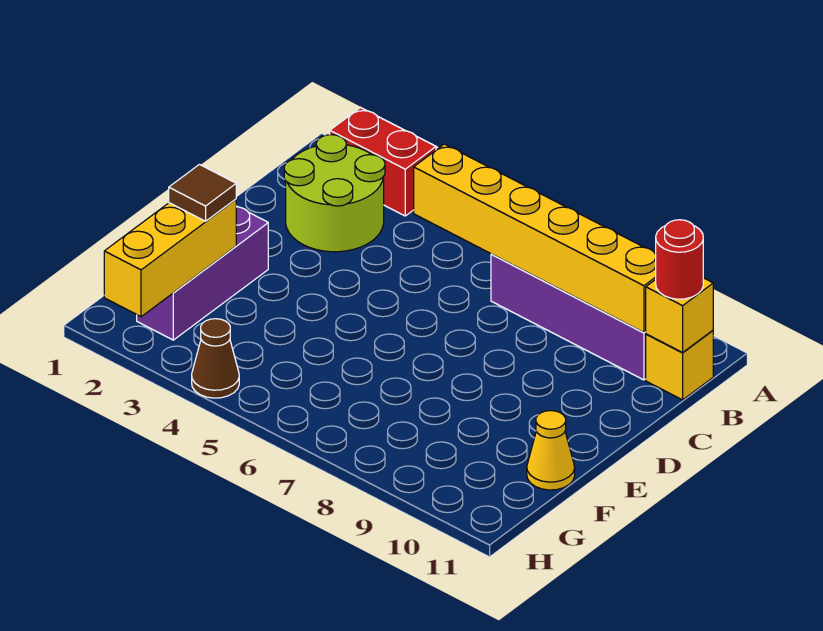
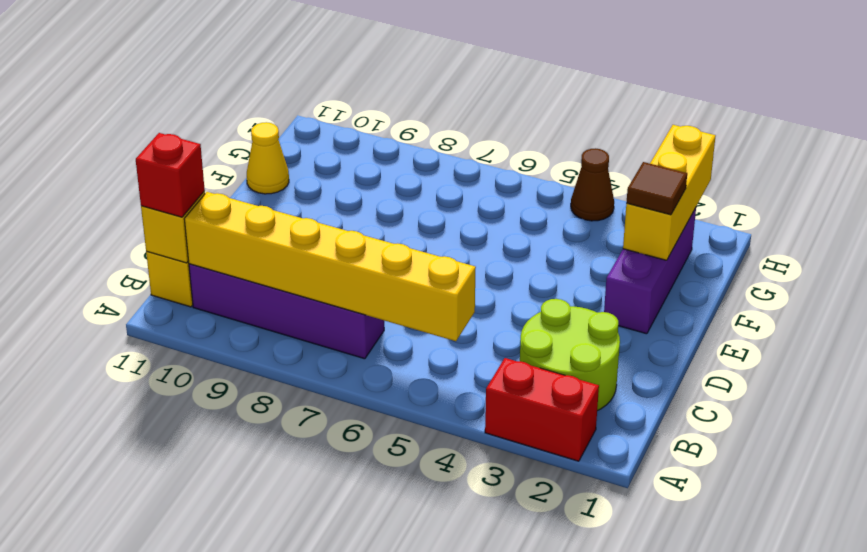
red round brick B11 level 3 -> red brick B11 level 3

